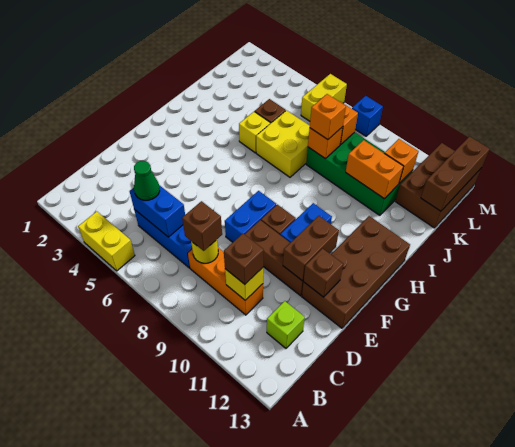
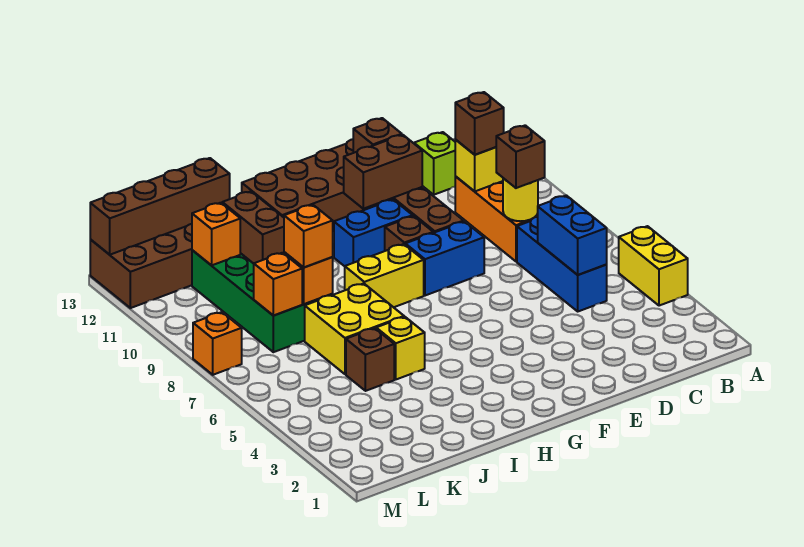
green cone C5 level 3 -> none
orange brick J10:J11 level 2 -> brown brick J10:J11 level 2
brown brick K13:M13 level 2 -> brown brick J13:M13 level 2
yellow brick L6:M6 level 1 -> yellow brick G8:H8 level 1
blue brick M8 level 1 -> orange brick M8 level 1

